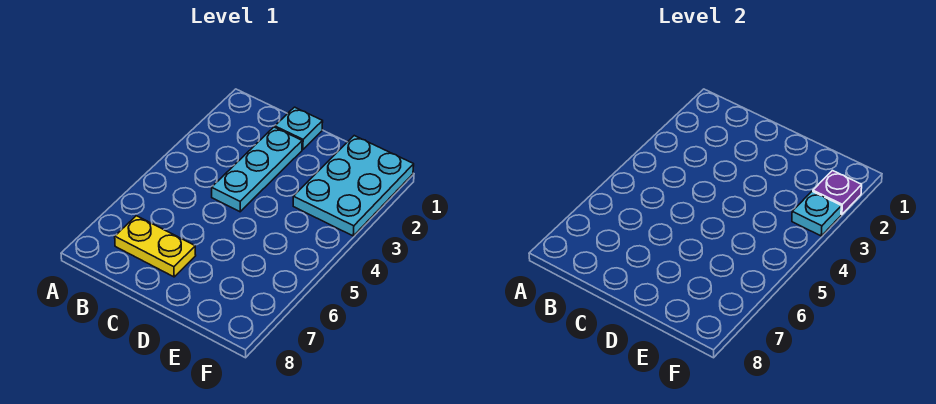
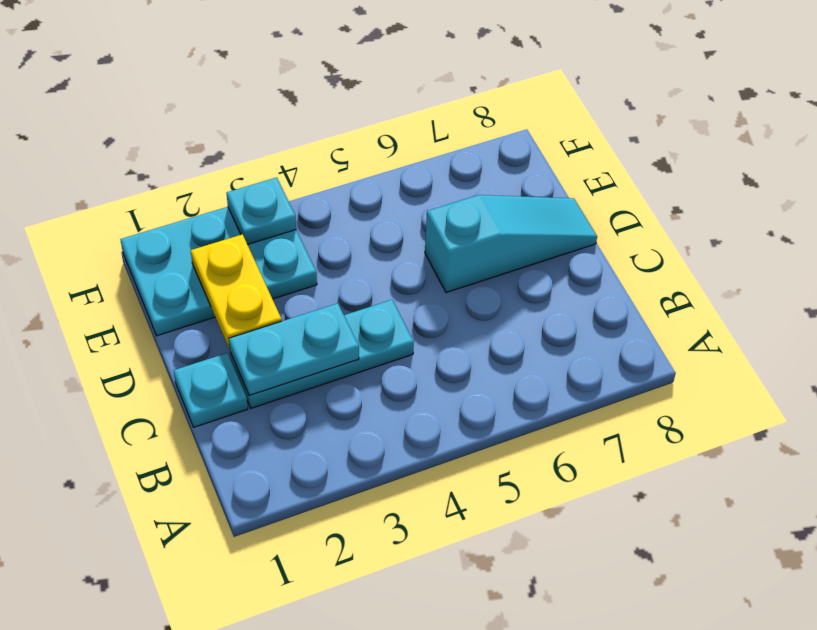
yellow plate B7:C7 level 1 -> yellow plate D2:E2 level 2
none -> cyan plate C2:C3 level 2
none -> cyan slope D6:D8 level 1 top 6
purple plate F2 level 2 -> none

